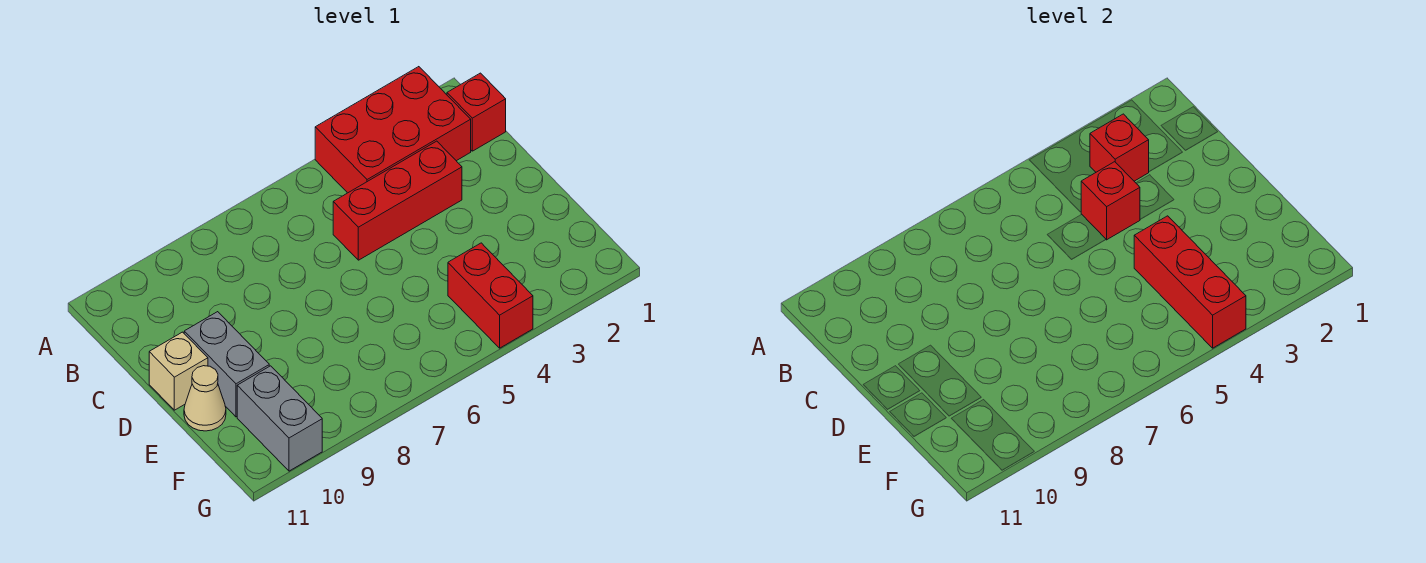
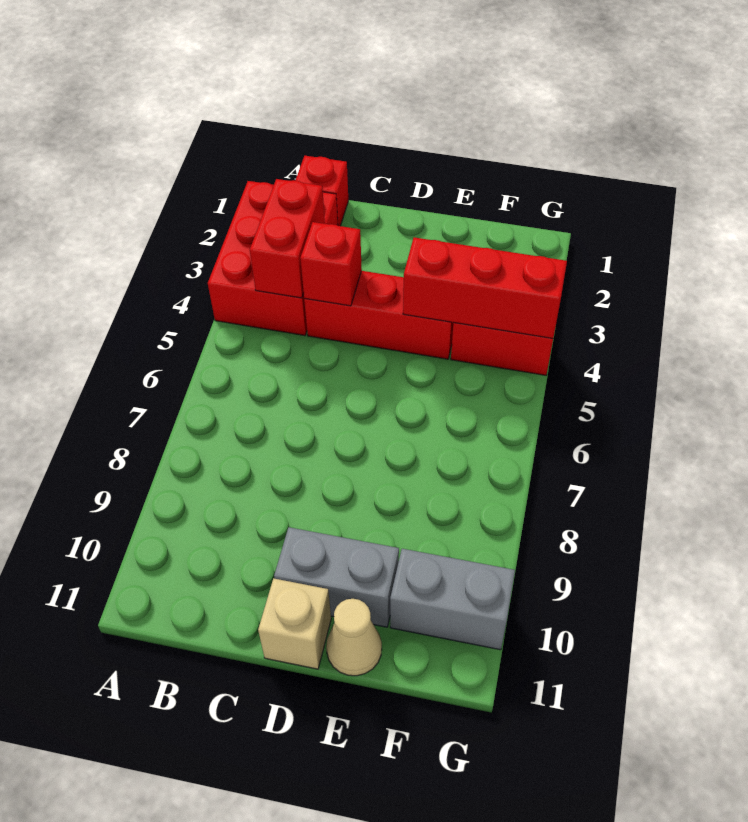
red brick B3 level 2 -> red brick B3:B4 level 2
red brick C3:C5 level 1 -> red brick C4:E4 level 1

